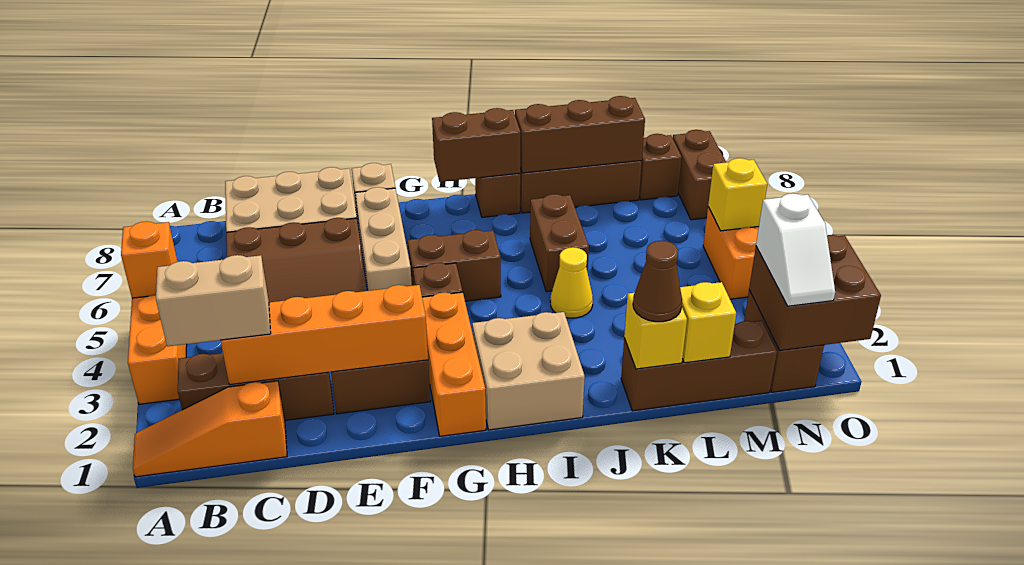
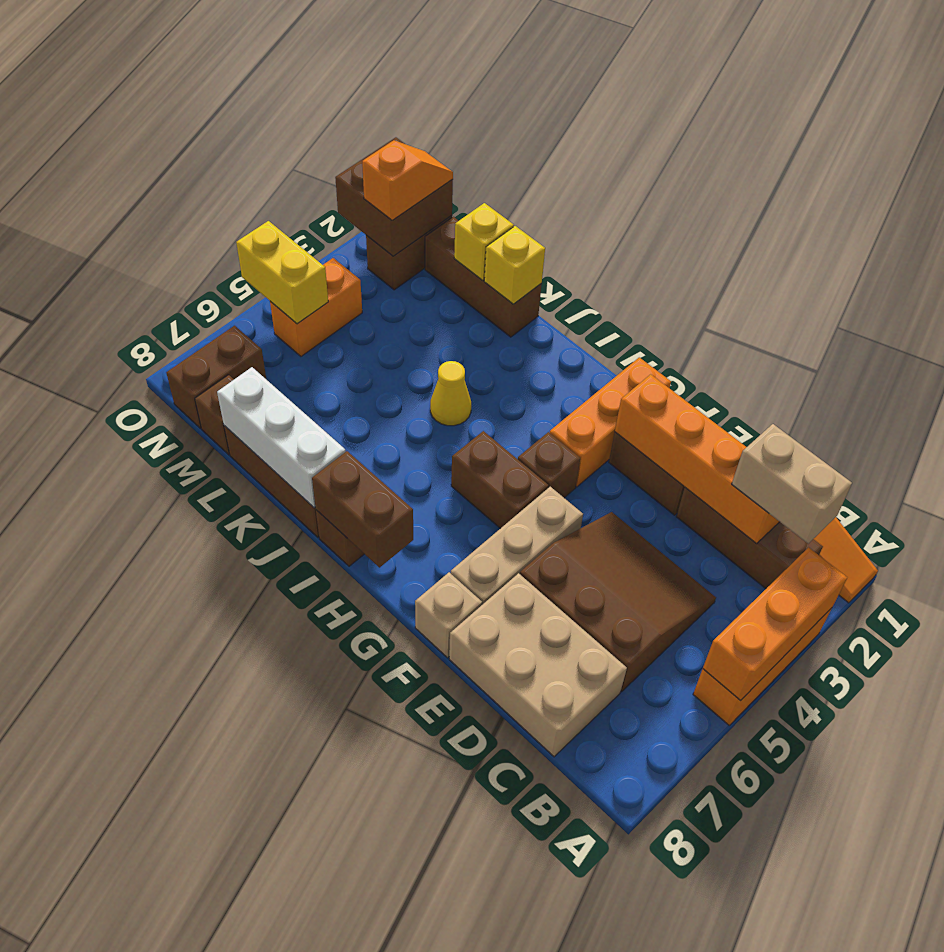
orange brick A5 level 2 -> orange brick A3:A5 level 2
tan brick H1:I2 level 1 -> none
brown brick J5:J6 level 1 -> none
brown brick J8:L8 level 2 -> white brick J8:L8 level 2
brown cone K1 level 3 -> none
white slope N1:N2 level 3 top 2 -> orange slope N1:N2 level 3 top 2
yellow brick N5 level 2 -> yellow brick N5:O5 level 2

